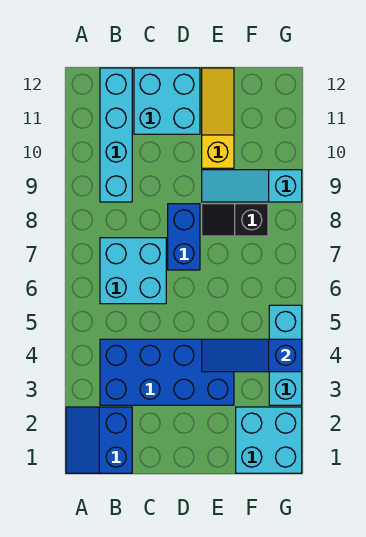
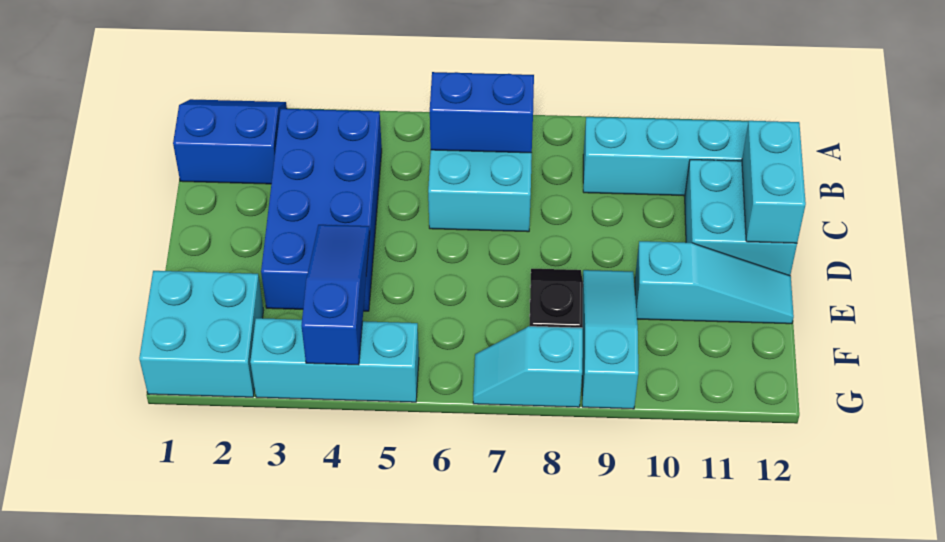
none -> cyan brick C12:D12 level 2
blue brick D7:D8 level 1 -> blue brick B6:B7 level 2
yellow slope E10:E12 level 1 top 10 -> cyan slope E10:E12 level 1 top 10
none -> cyan slope G7:G8 level 1 top 8

